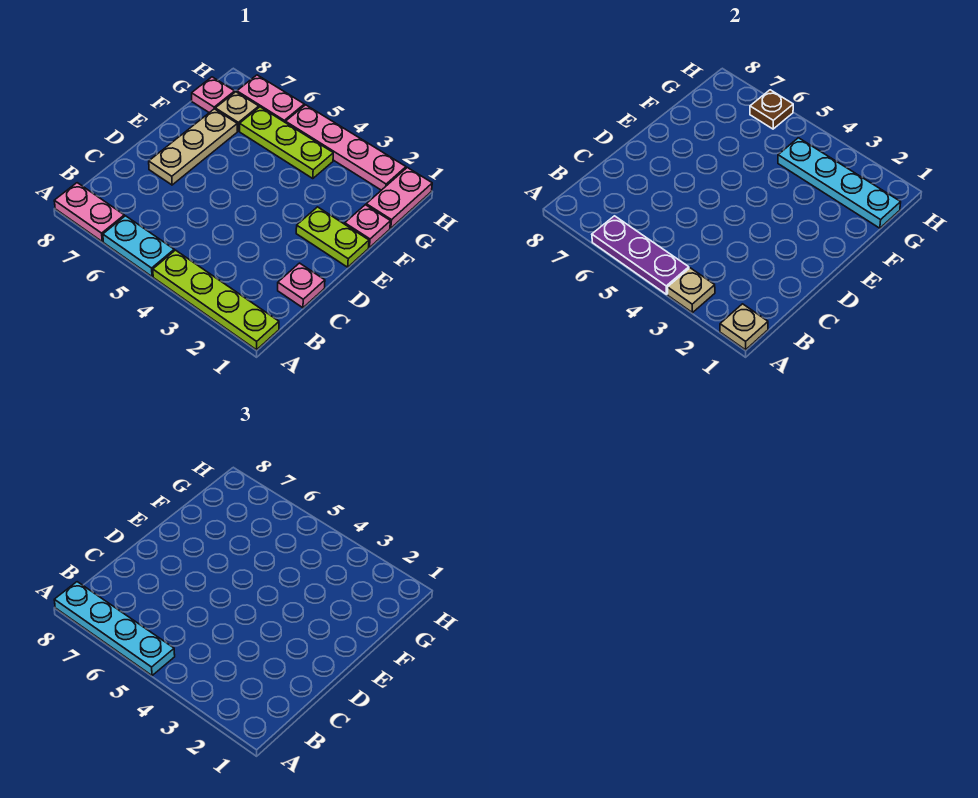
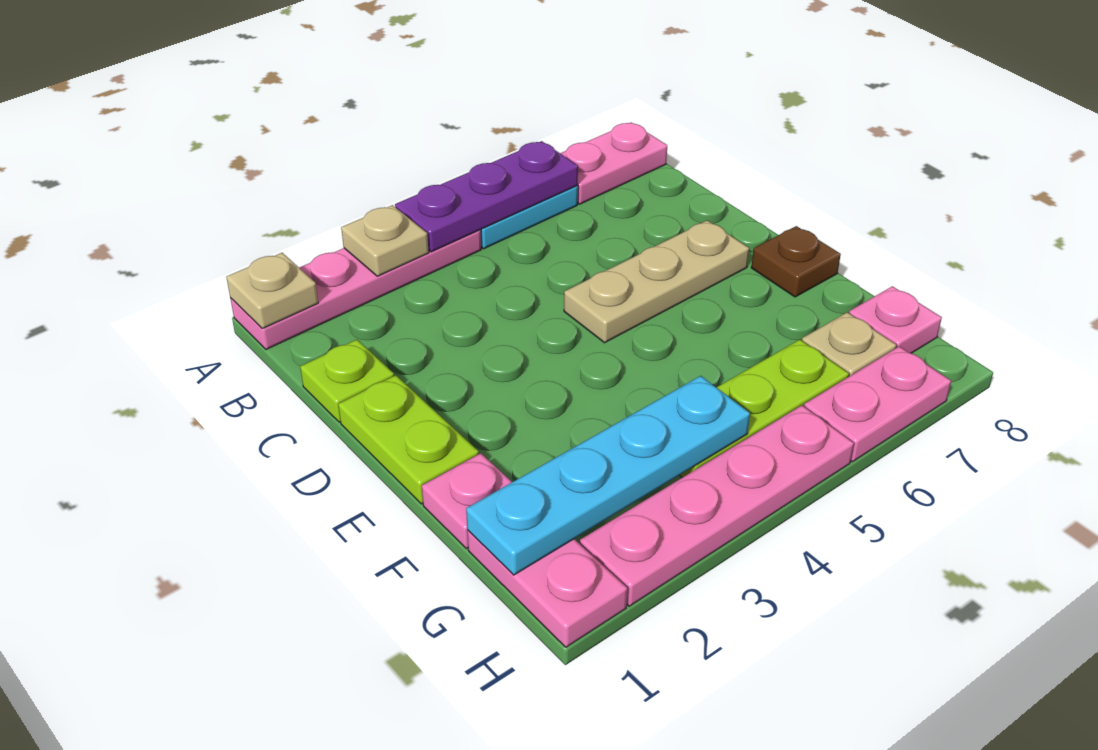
lime plate A1:A4 level 1 -> pink plate A1:A4 level 1
cyan plate A5:A8 level 3 -> none
pink plate C1 level 1 -> lime plate C1 level 1
tan plate D7:F7 level 1 -> tan plate D5:D7 level 1
lime plate E1:E2 level 1 -> lime plate D1:E1 level 1
brown plate H6 level 2 -> brown plate E8 level 1

